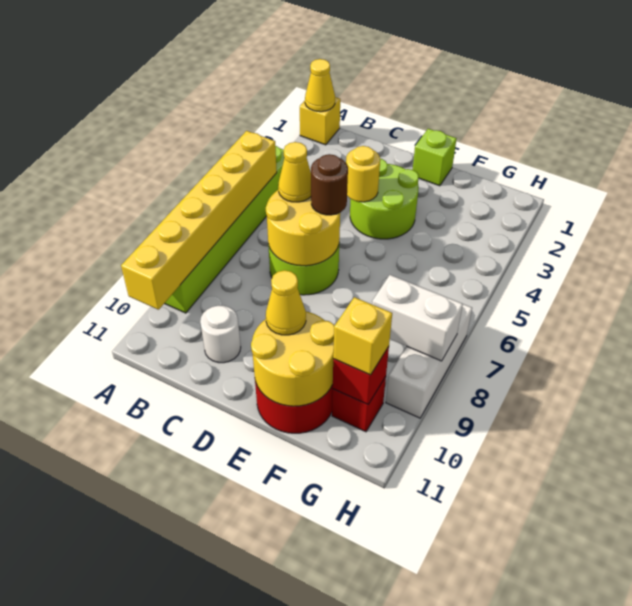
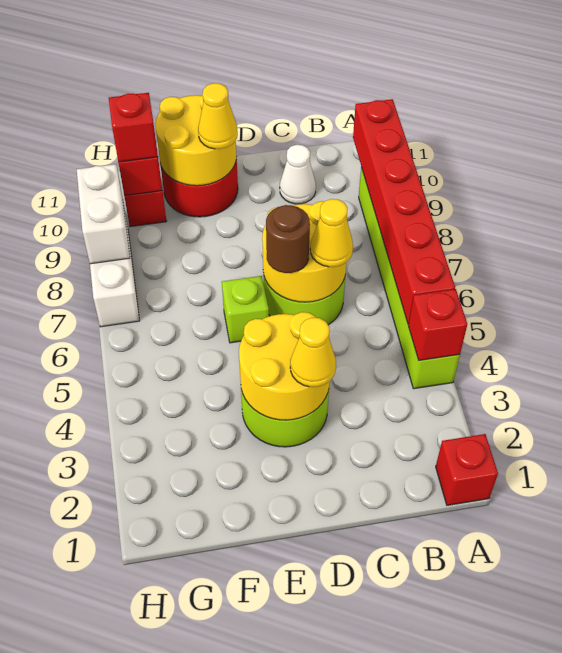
yellow brick A1 level 1 -> red brick A1 level 1
yellow cone A1 level 2 -> yellow cone D3 level 3
none -> red brick A4 level 2
yellow brick A5:A10 level 2 -> red brick A5:A10 level 2
white round brick C10 level 1 -> white cone C10 level 1
yellow round brick D4 level 2 -> yellow round brick D3:E4 level 2
lime brick E1 level 1 -> lime brick E6 level 1
white brick G8:H8 level 2 -> white brick H8:H9 level 2
yellow brick G10 level 3 -> red brick G10 level 3

